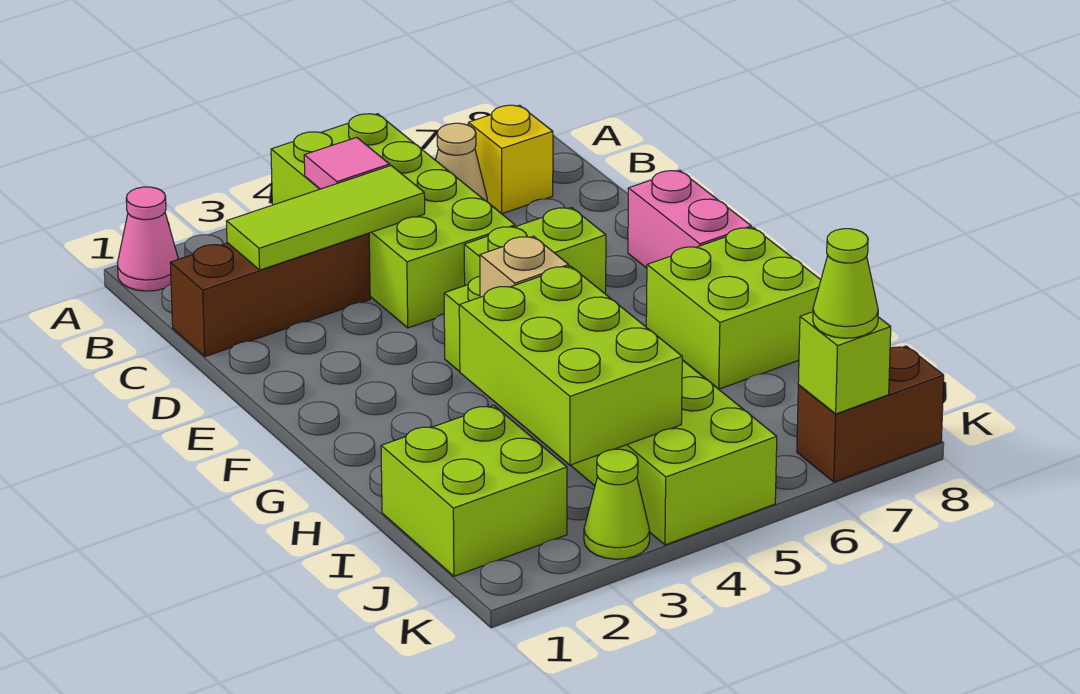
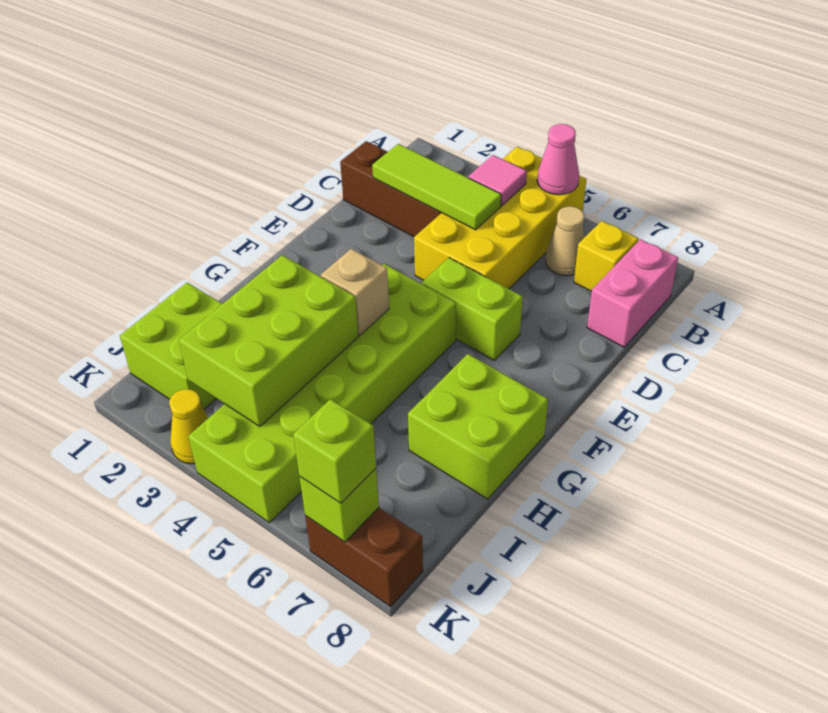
pink cone A1 level 1 -> pink cone A5 level 2
lime brick A4:D5 level 1 -> yellow brick A4:D5 level 1
pink brick E8:F8 level 1 -> pink brick B8:C8 level 1
lime cone K3 level 1 -> yellow cone K3 level 1
lime cone K7 level 3 -> lime brick K7 level 3

